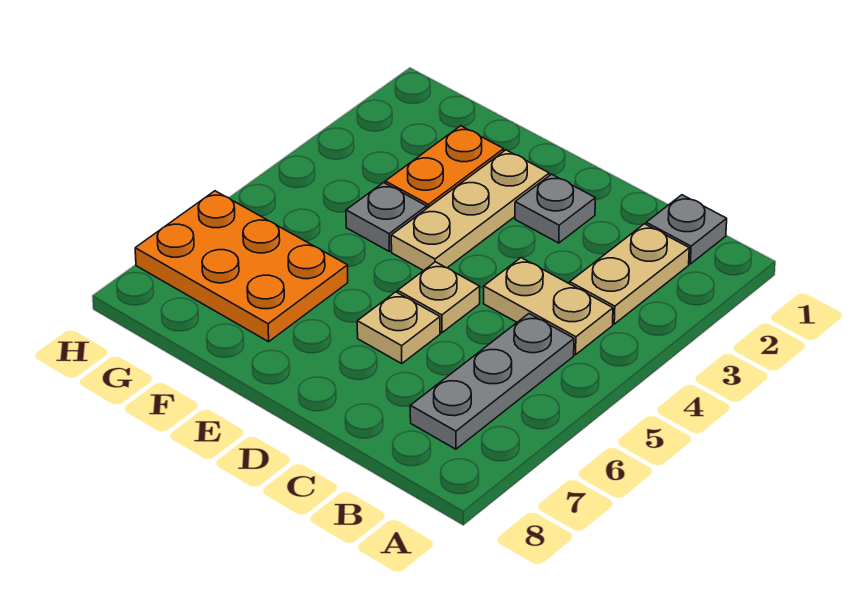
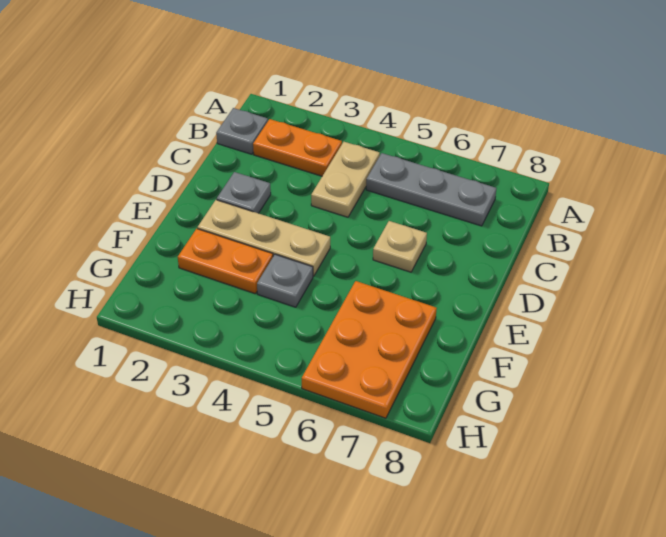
tan plate B2:B3 level 1 -> orange plate B2:B3 level 1
tan plate D5 level 1 -> none

